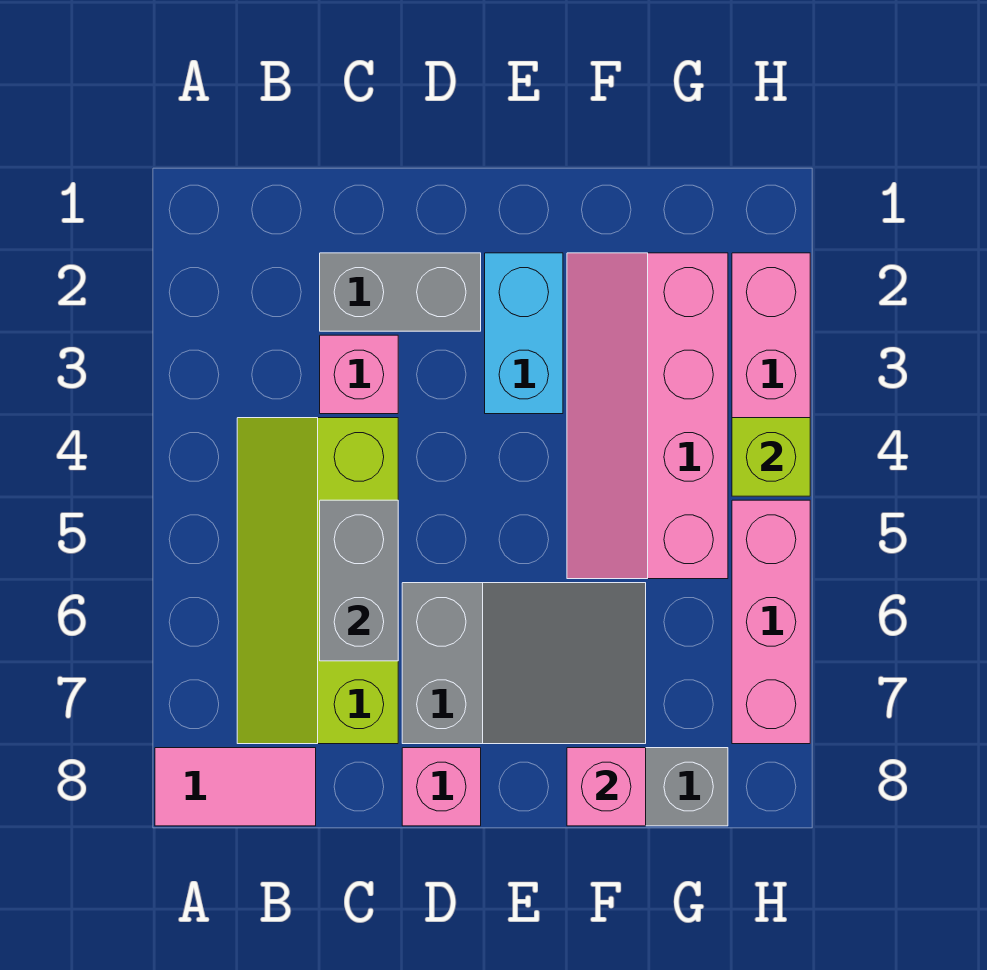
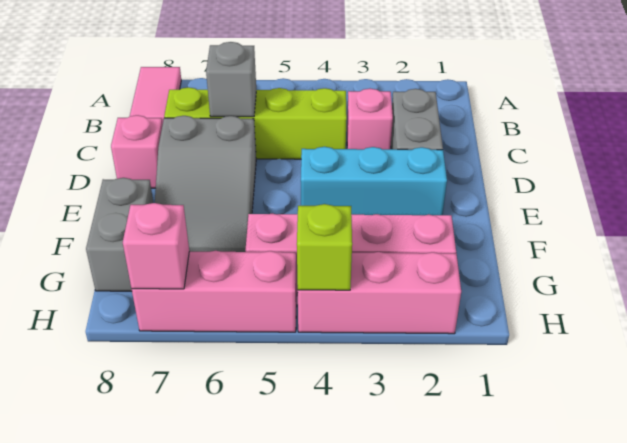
grey brick C5:C6 level 2 -> grey brick C6 level 2
cyan brick E2:E3 level 1 -> cyan brick E2:E4 level 1
pink brick F8 level 2 -> pink brick H7 level 2

